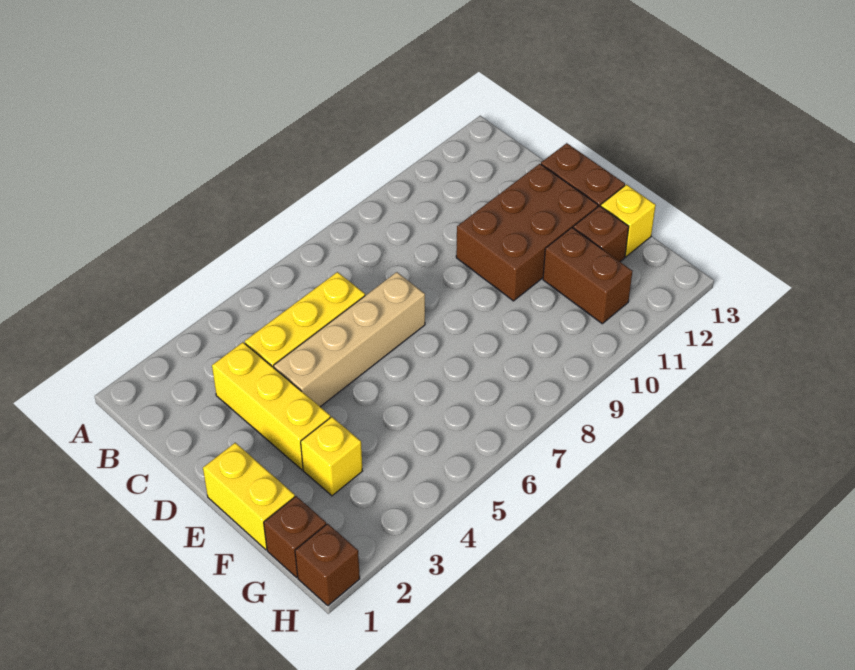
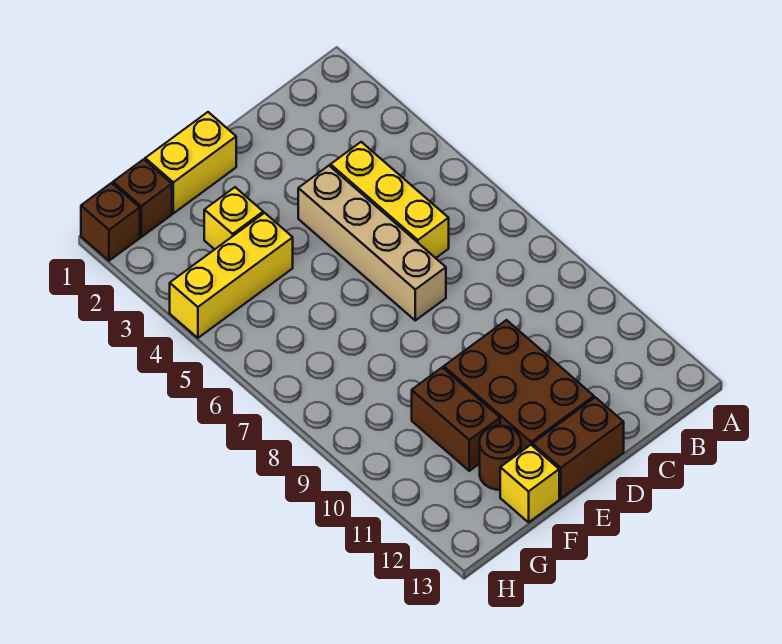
yellow brick C3:E3 level 1 -> yellow brick F4:H4 level 1
brown brick F11:G11 level 1 -> brown brick F10:F11 level 1
brown brick F12 level 1 -> brown round brick F12 level 1

